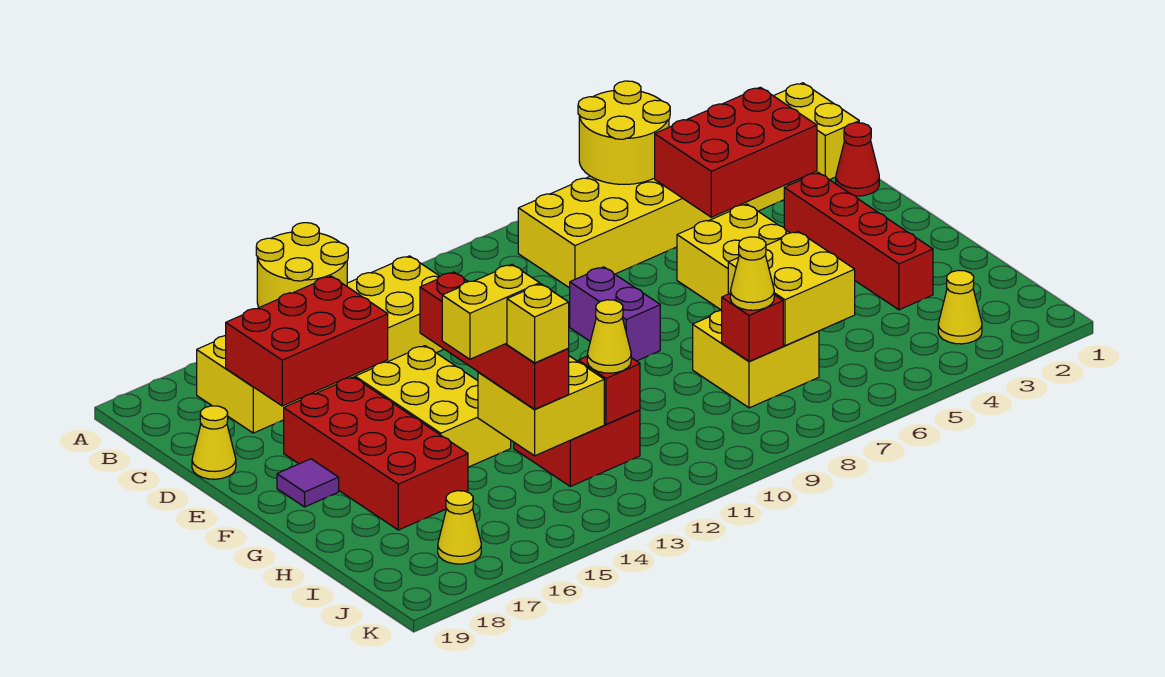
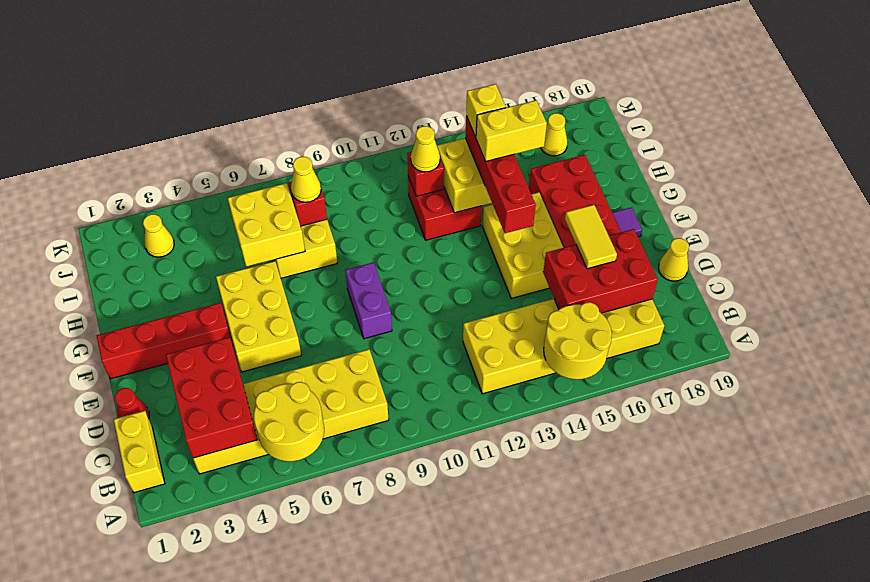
red brick C3:D5 level 2 -> red brick B3:D4 level 2
none -> yellow tile D16:E16 level 3
red brick E3:H3 level 1 -> red brick F1:F4 level 1

